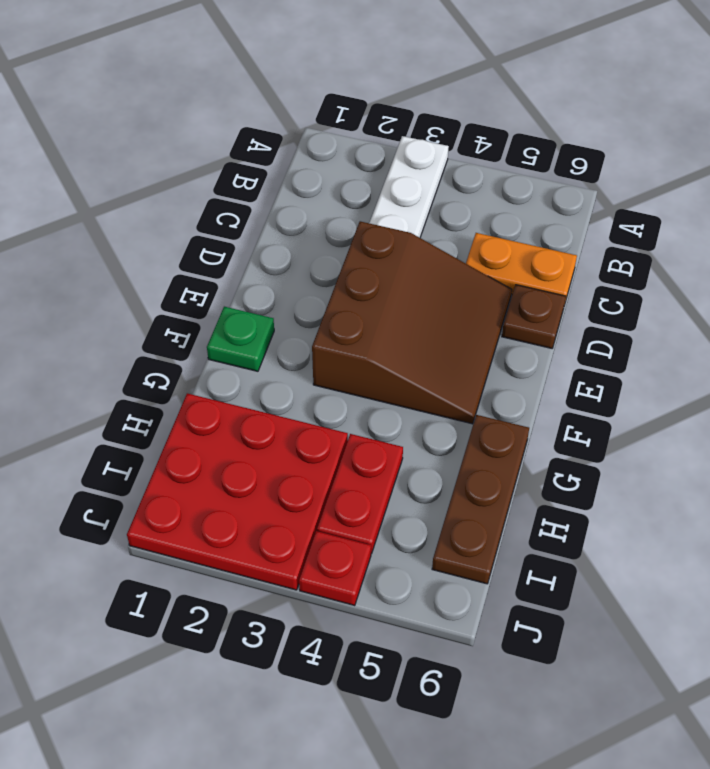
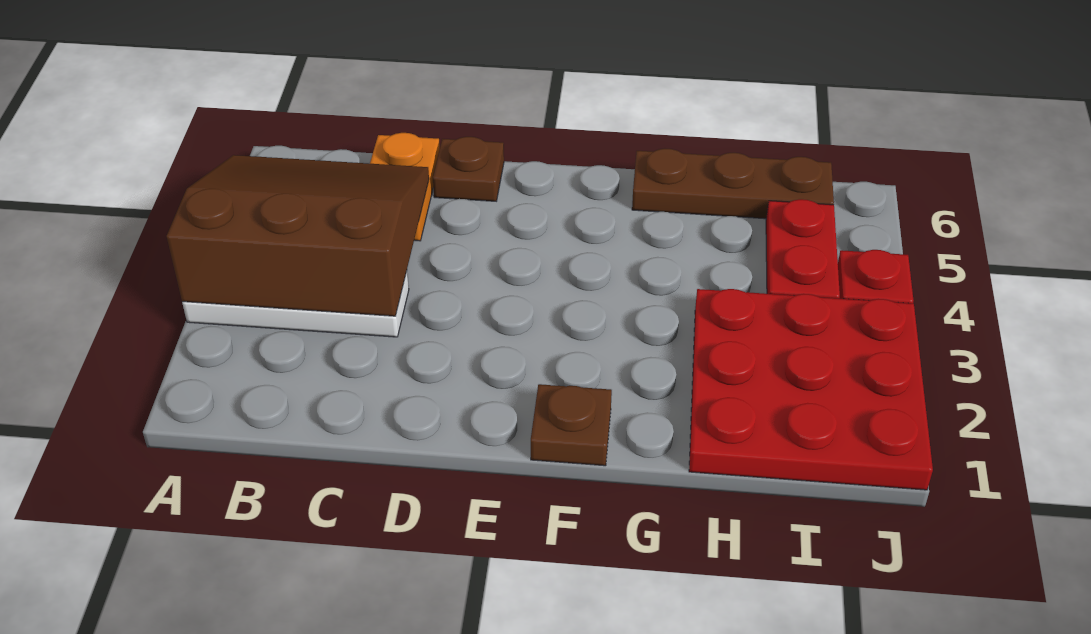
brown slope D3:F5 level 1 top 3 -> brown slope A3:C5 level 2 top 3
green plate F1 level 1 -> brown plate F1 level 1
red plate H4:I4 level 1 -> red plate I4:I5 level 1

